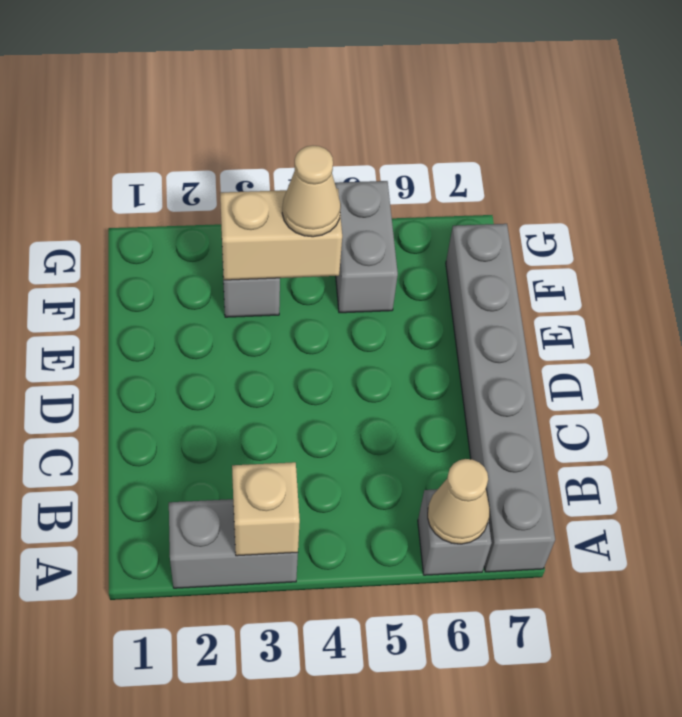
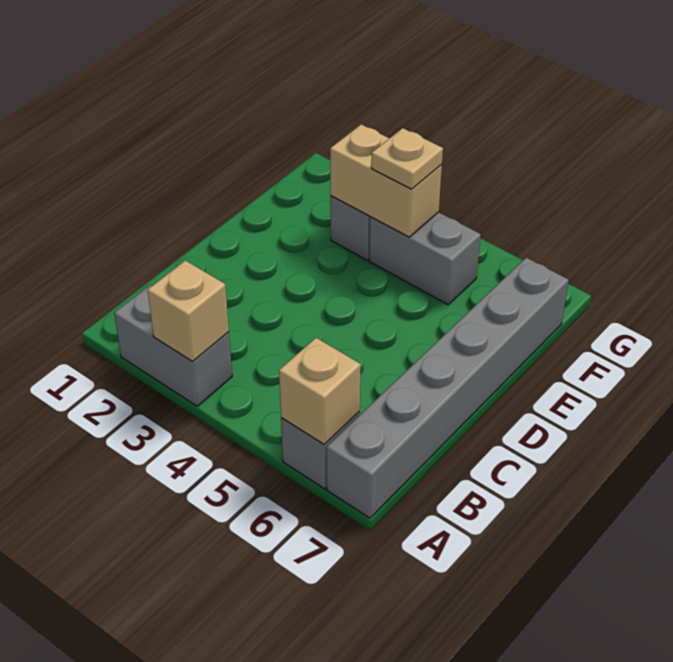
tan cone A6 level 2 -> tan brick A6 level 2
tan cone F4 level 3 -> tan plate F4 level 3
grey brick F5:G5 level 1 -> grey brick F4:F5 level 1

